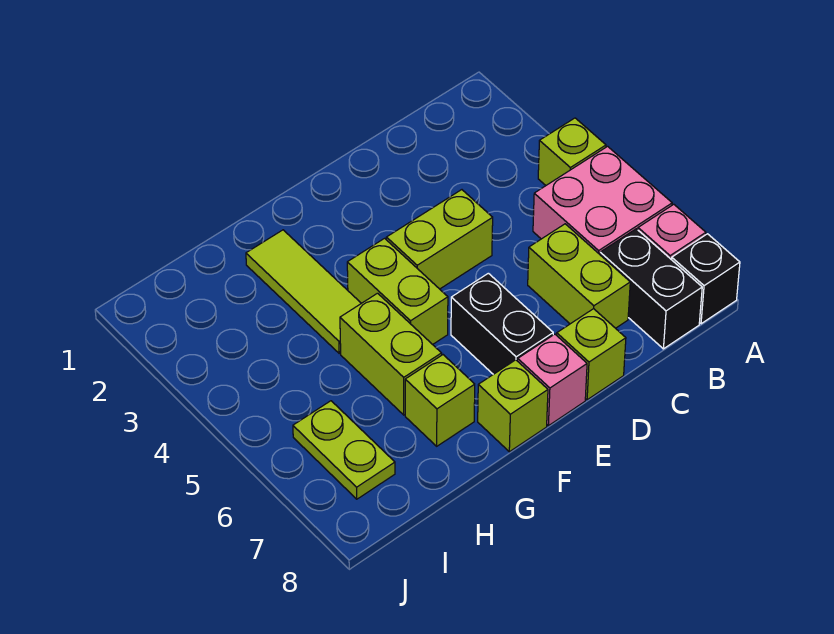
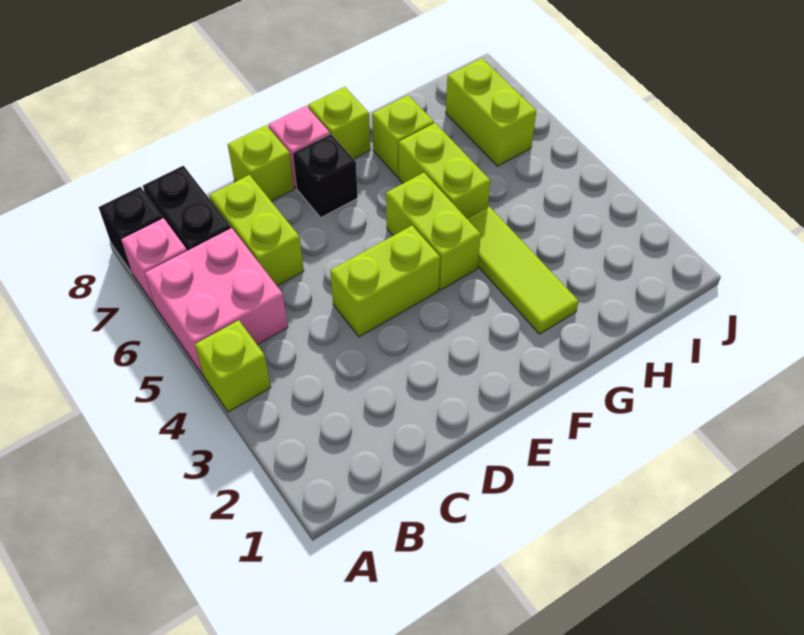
black brick E6:E7 level 1 -> black brick E7 level 1
lime plate I6:I7 level 1 -> lime brick I6:I7 level 1

